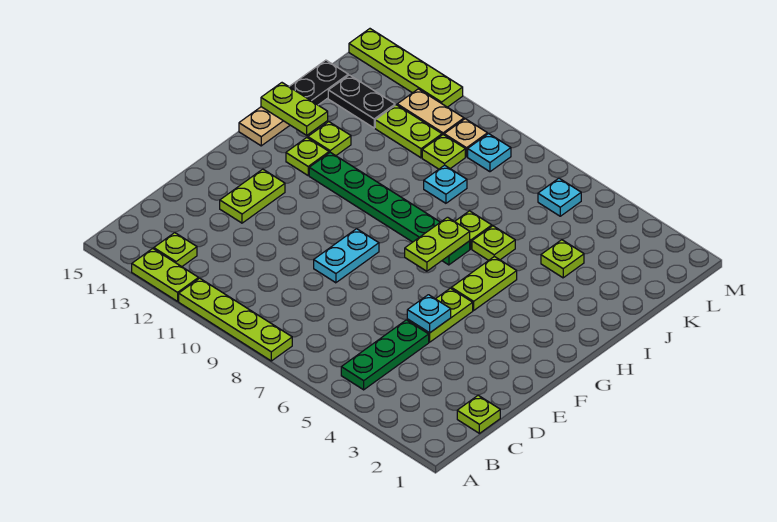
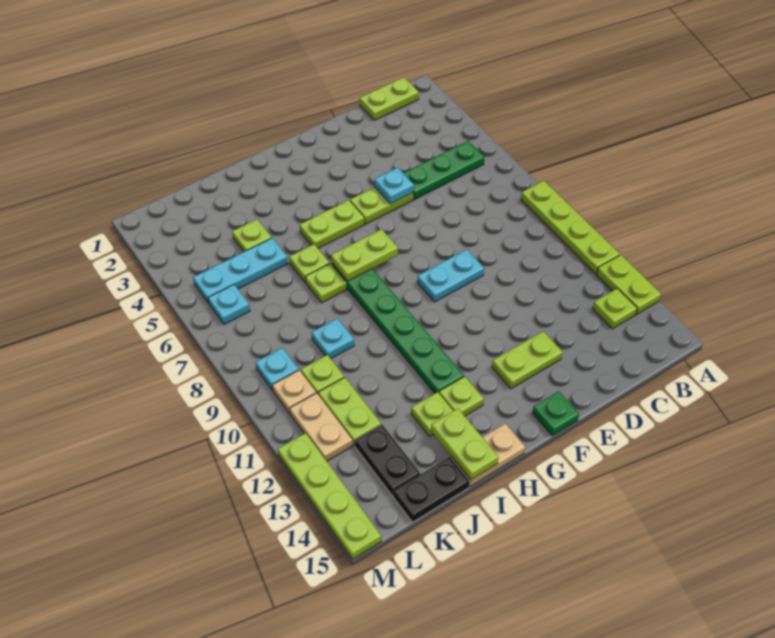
lime plate C1 level 1 -> lime plate B1:C1 level 1
none -> green plate F15 level 1
none -> cyan plate J5:L5 level 1

